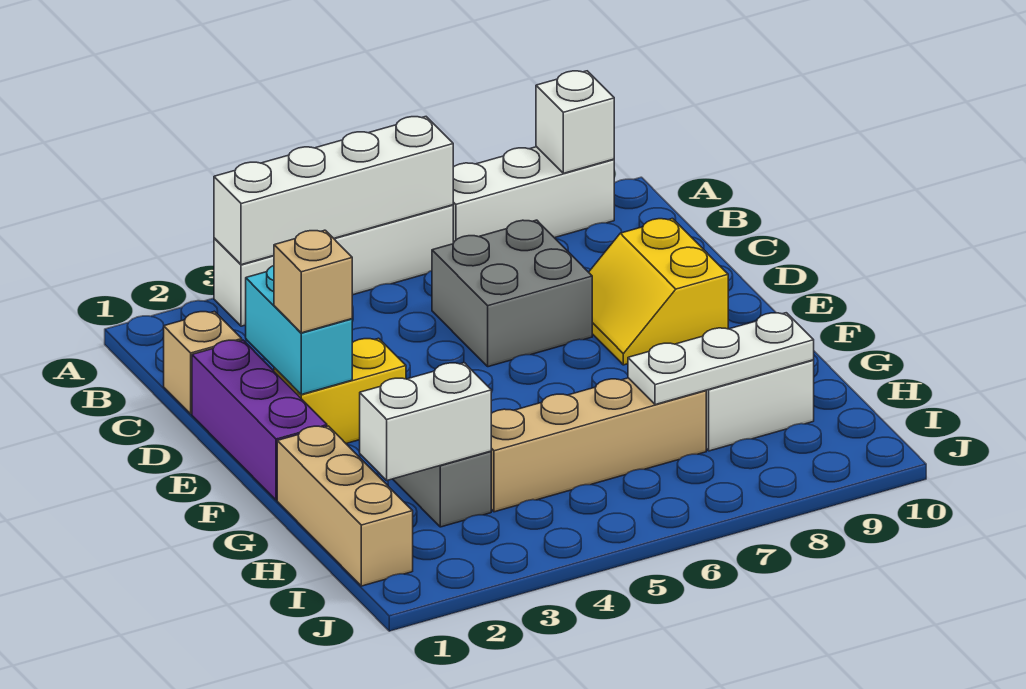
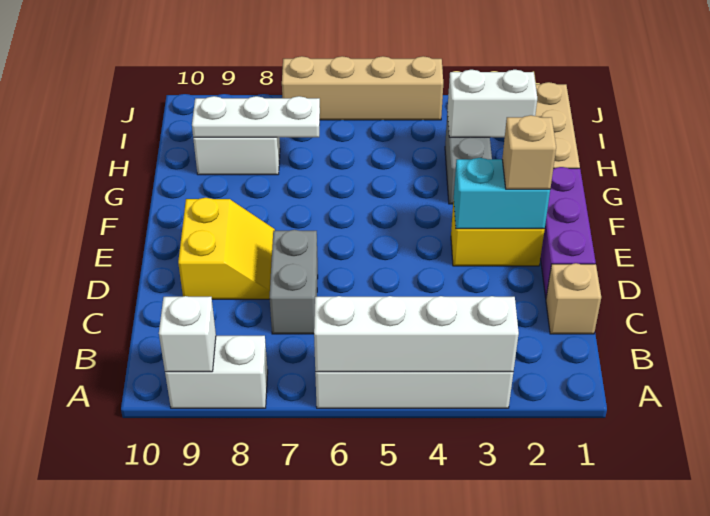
white brick A7:A9 level 1 -> white brick A8:A9 level 1
grey brick C6:D7 level 1 -> grey brick C7:D7 level 1
cyan brick D2:E2 level 2 -> cyan brick E2:E3 level 2
tan brick H4:H7 level 1 -> tan brick J4:J7 level 1

